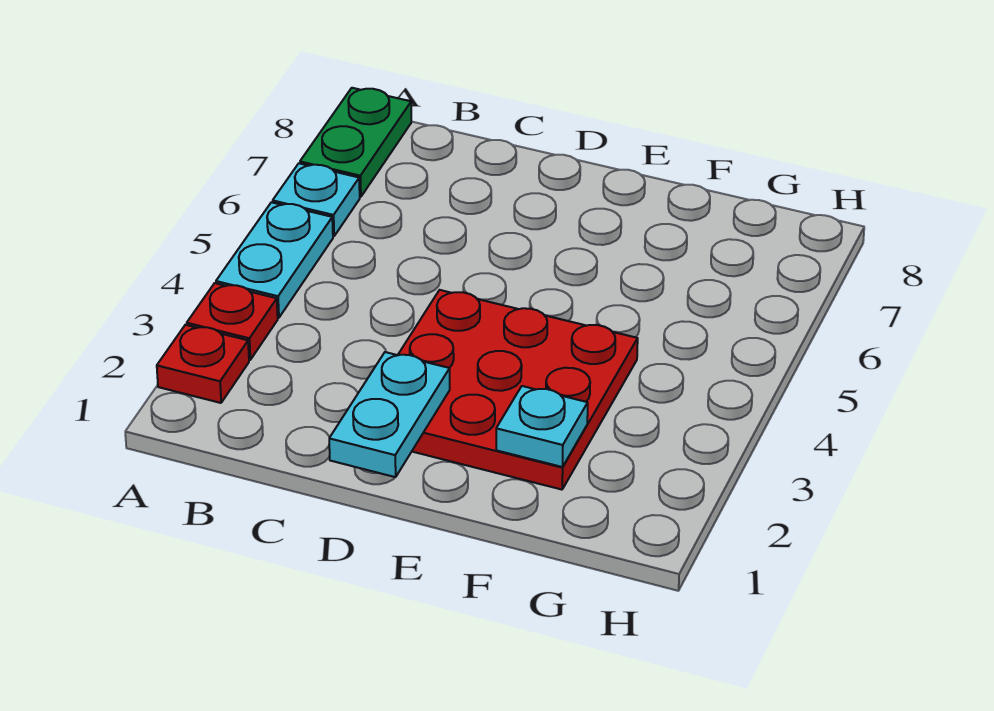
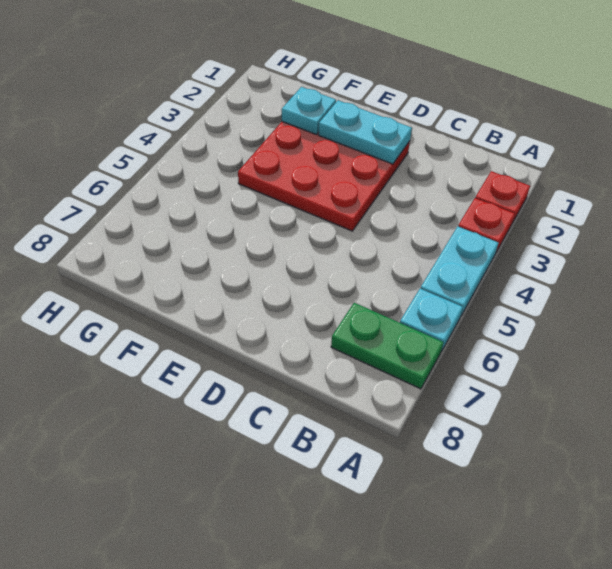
green plate A7:A8 level 1 -> green plate A7:B7 level 1
cyan plate D1:D2 level 2 -> cyan plate D2:E2 level 2

